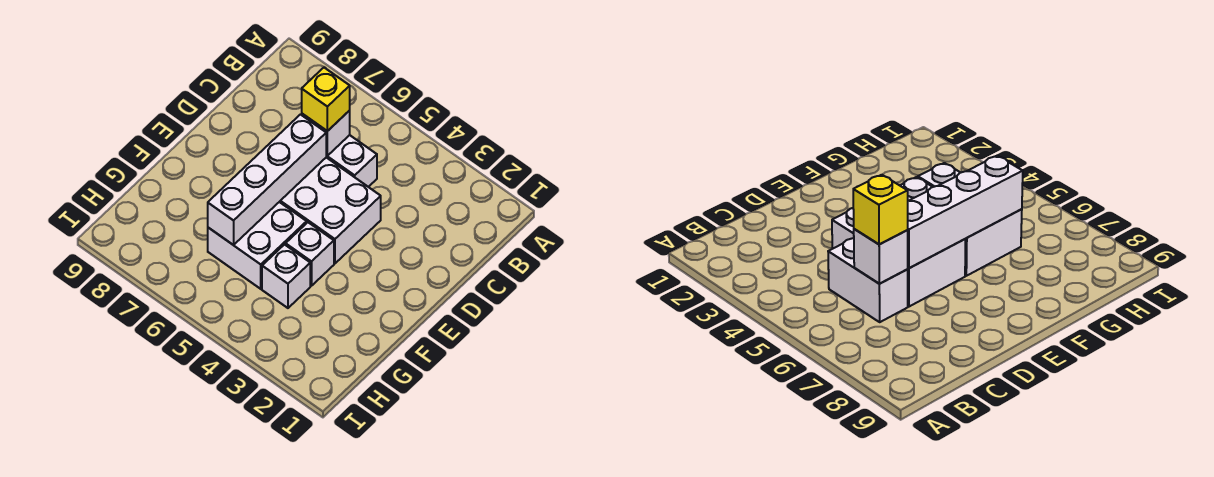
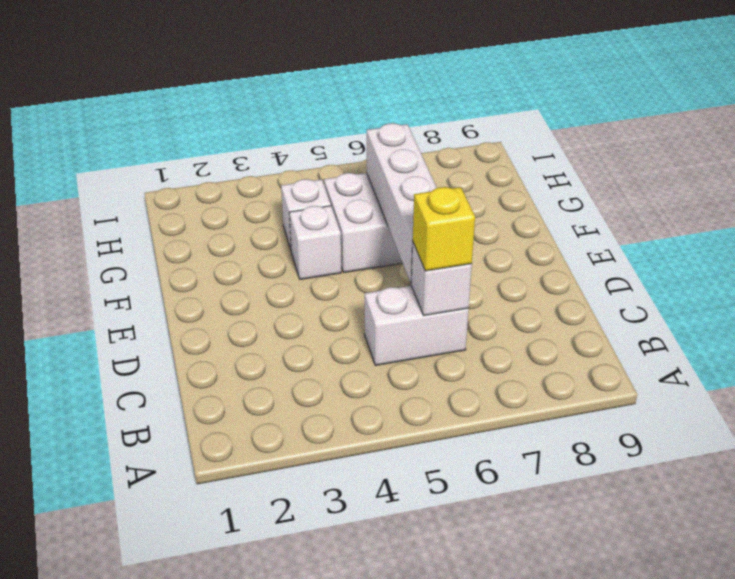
white brick D4:E6 level 1 -> none

